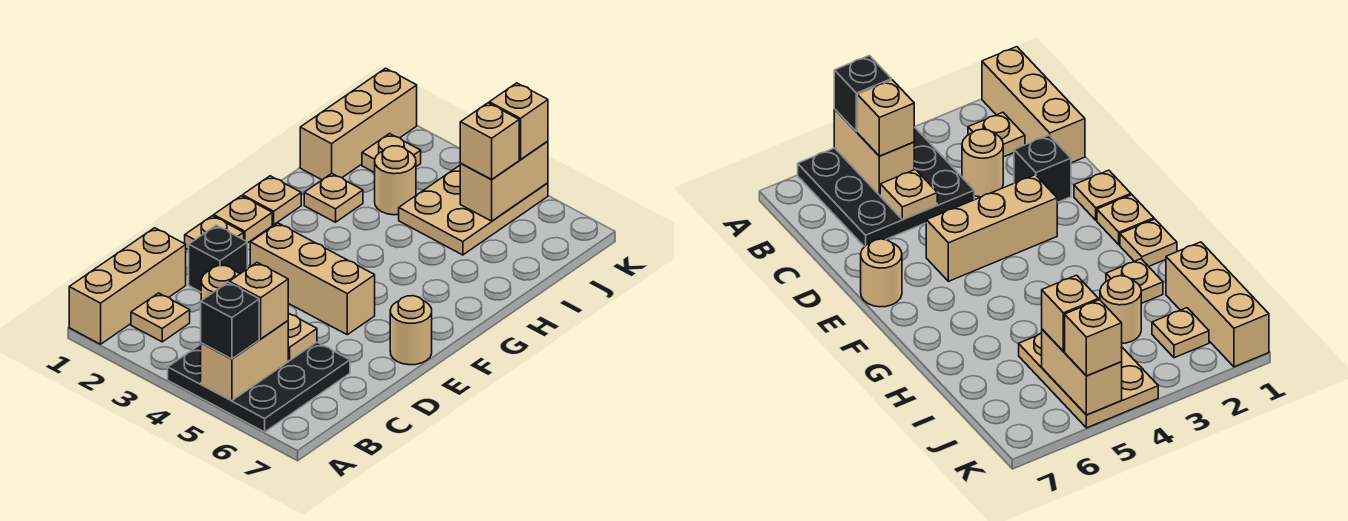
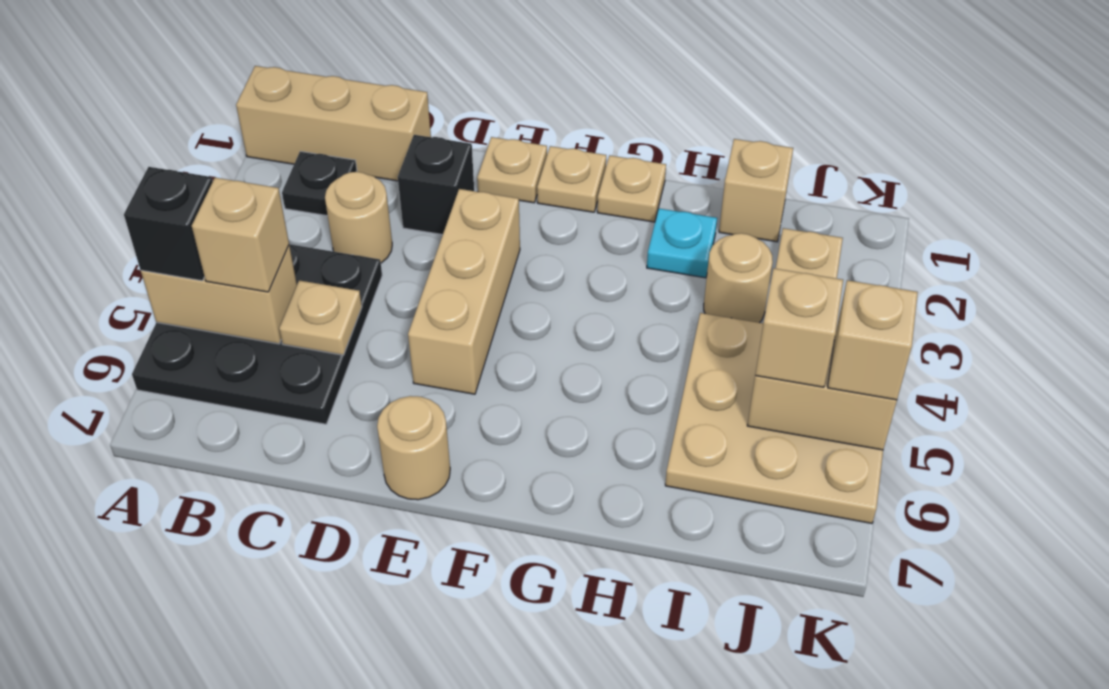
tan plate B2 level 1 -> black plate B2 level 1
tan plate H2 level 1 -> cyan plate H2 level 1
tan brick I1:K1 level 1 -> tan brick I1 level 1
tan plate I4:K5 level 1 -> tan plate I4:K6 level 1

